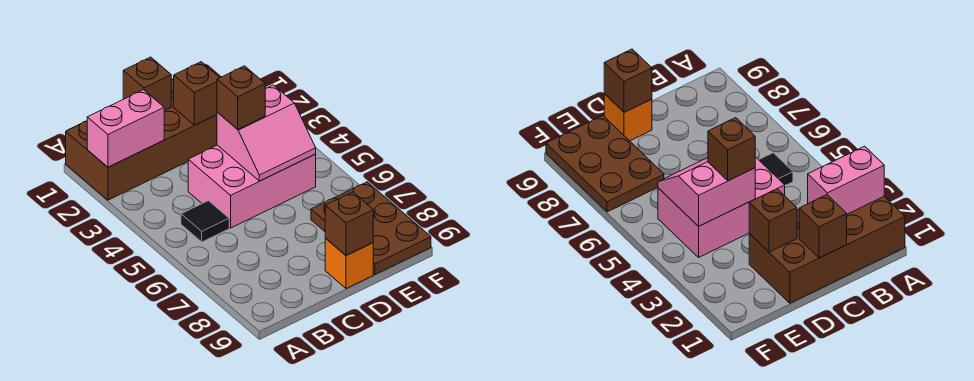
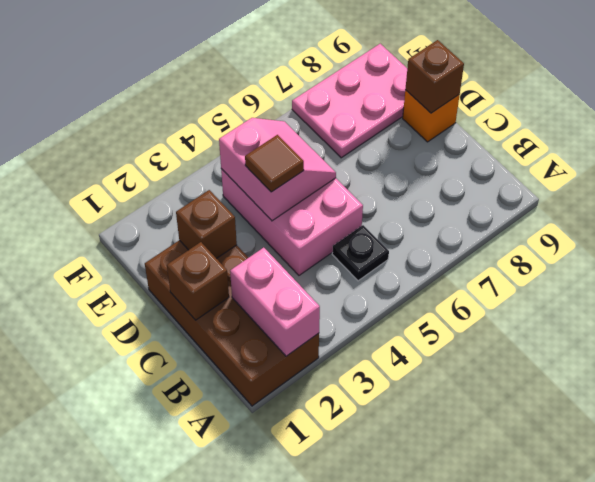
black tile B5 level 1 -> black plate B5 level 1
brown brick D4 level 3 -> brown tile D4 level 3
brown plate E7:F9 level 1 -> pink plate E7:F9 level 1

